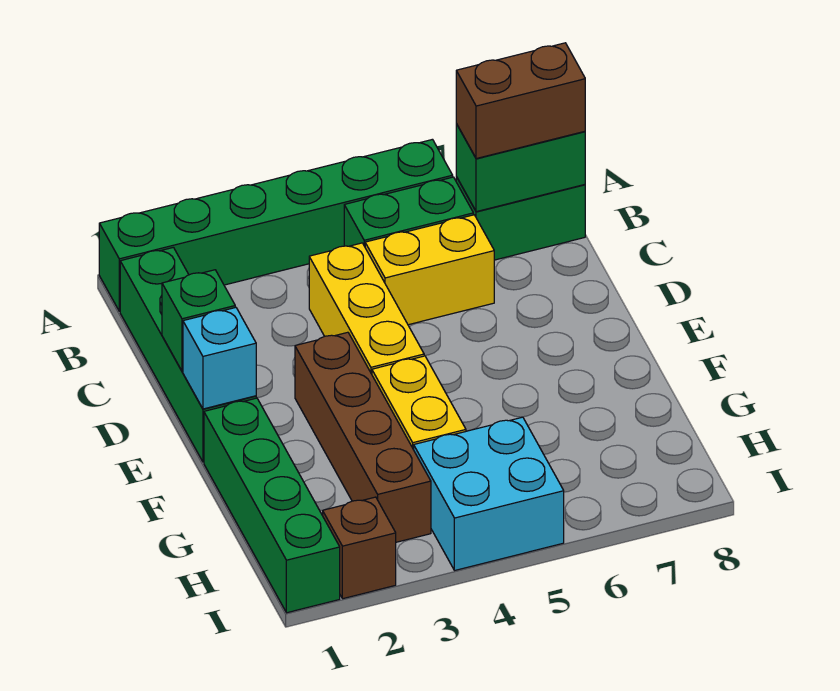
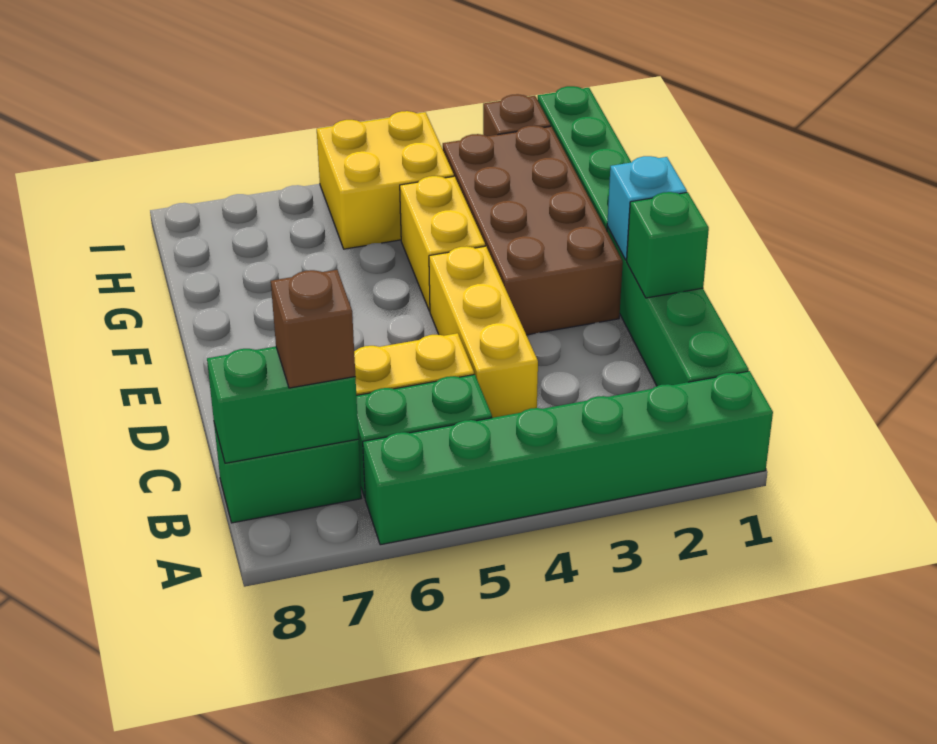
brown brick B7:B8 level 3 -> brown brick B7 level 3
brown brick E3:H3 level 1 -> brown brick E2:H3 level 1
cyan brick H4:I5 level 1 -> yellow brick H4:I5 level 1

